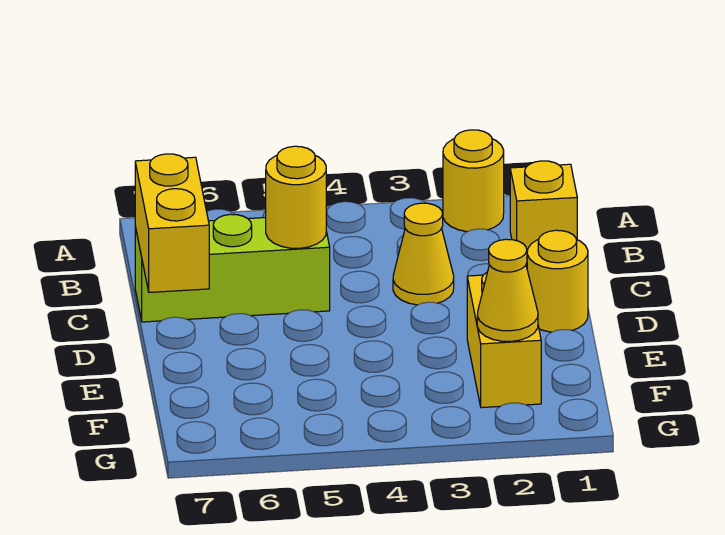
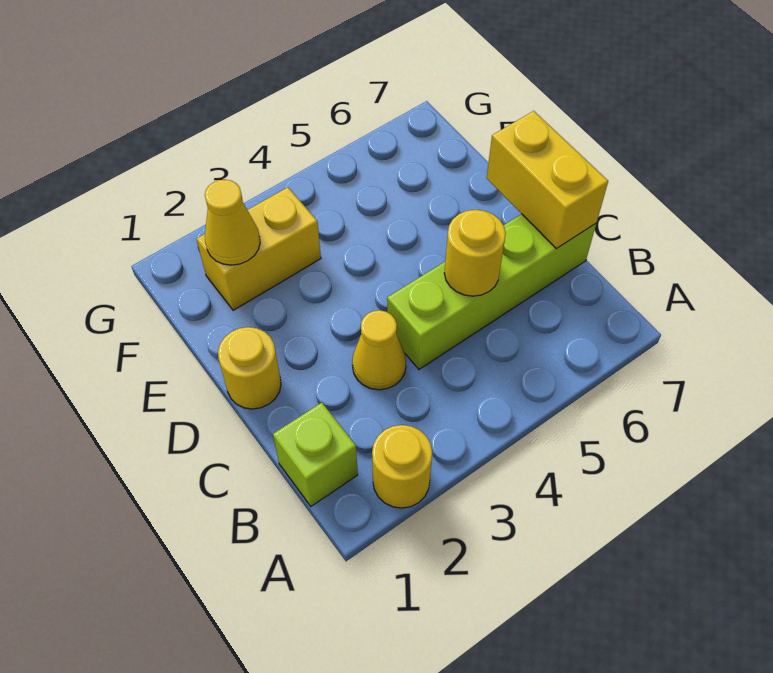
yellow brick B1 level 1 -> lime brick B1 level 1
lime brick C5:C7 level 1 -> lime brick C4:C7 level 1
yellow brick E2:F2 level 1 -> yellow brick F2:F3 level 1

